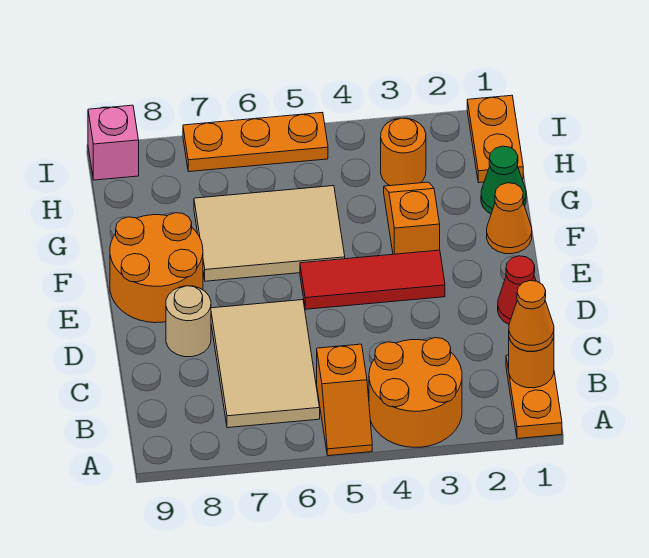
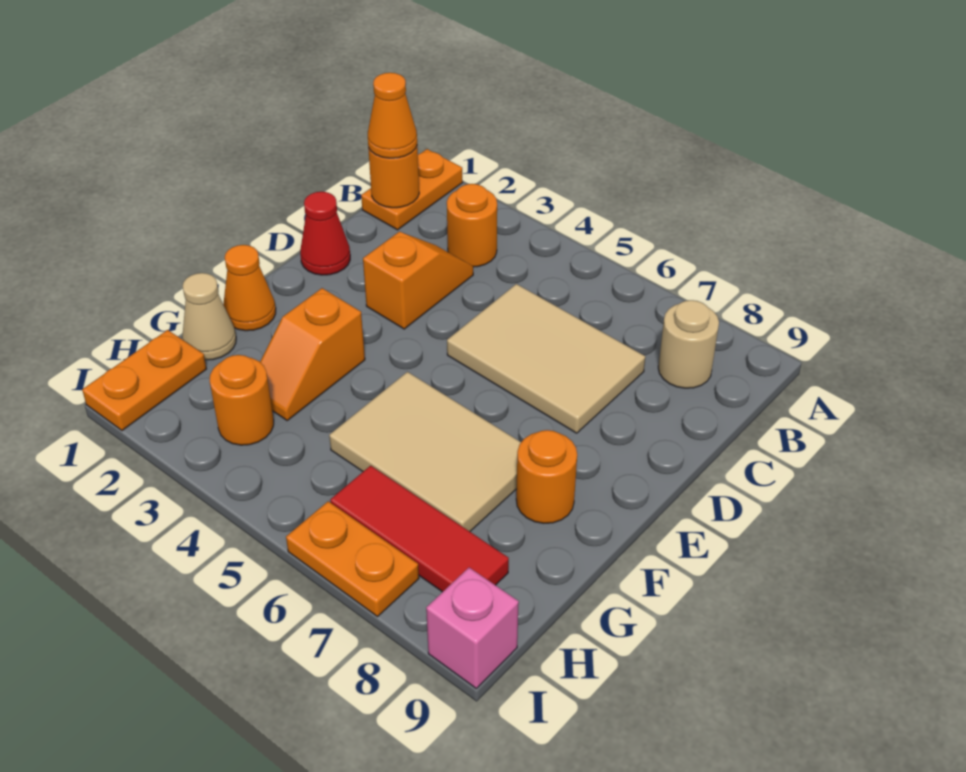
orange round brick A3:B4 level 1 -> orange round brick B3 level 1
orange slope A5:B5 level 1 top B -> orange slope C3:D3 level 1 top D
tan tile B6:D7 level 1 -> tan tile C5:D7 level 1
tan round brick D8 level 1 -> tan round brick B8 level 1
red tile E3:E5 level 1 -> red tile H6:H8 level 1
orange round brick E8:F9 level 1 -> orange round brick F8 level 1
green cone G1 level 1 -> tan cone G1 level 1
orange plate I5:I7 level 1 -> orange plate I6:I7 level 1

